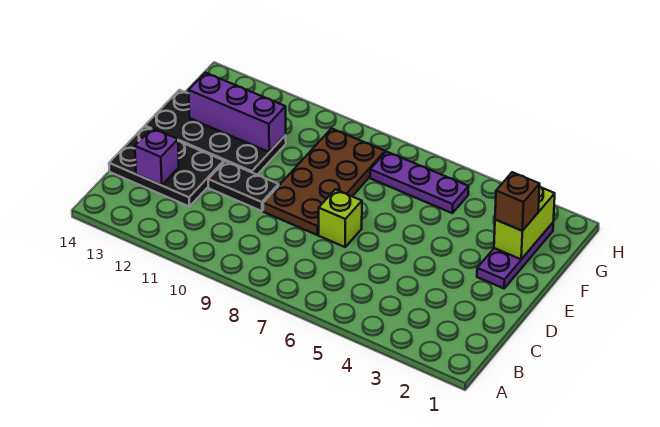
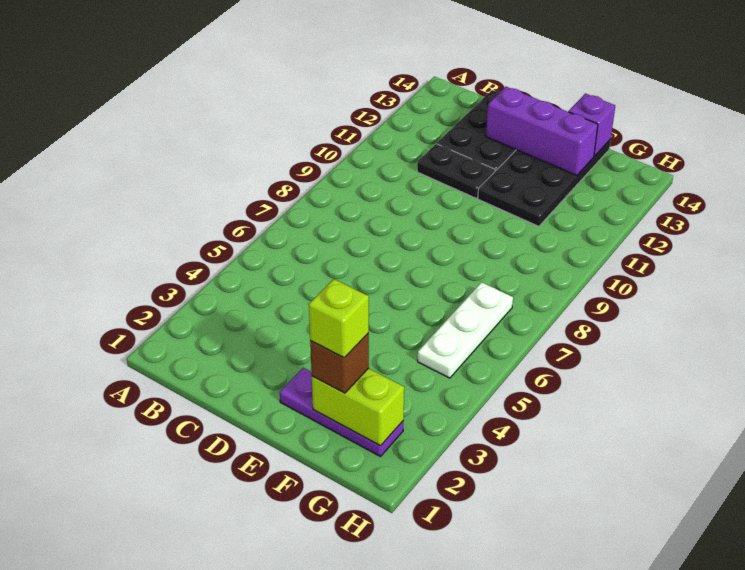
purple brick C13 level 2 -> purple brick F14 level 2
lime brick D7 level 1 -> lime brick F2 level 4
brown plate D8:G9 level 1 -> none
black plate D10:D11 level 1 -> black plate C11:D11 level 1
purple brick F11:F13 level 2 -> purple brick D13:F13 level 2
purple plate G5:G7 level 1 -> white plate G5:G7 level 1

